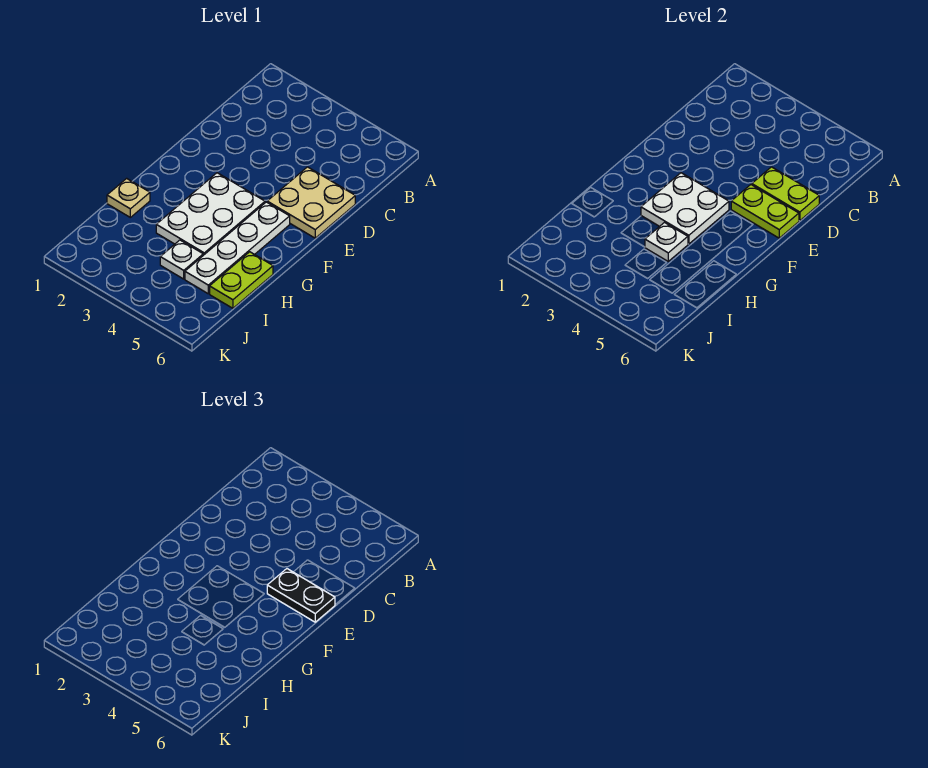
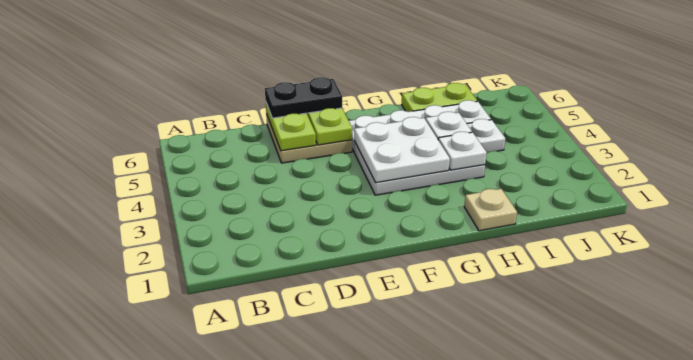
black plate E5:E6 level 3 -> black plate D6:E6 level 3
none -> white plate H3 level 2

